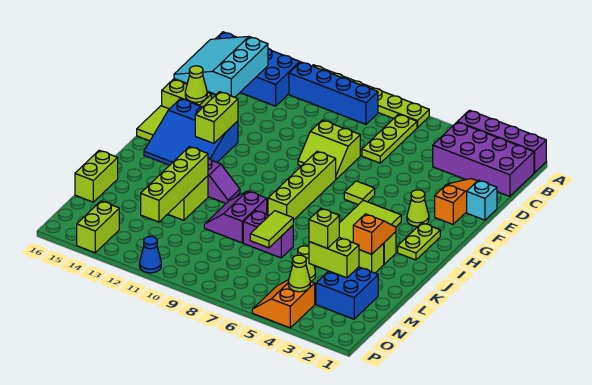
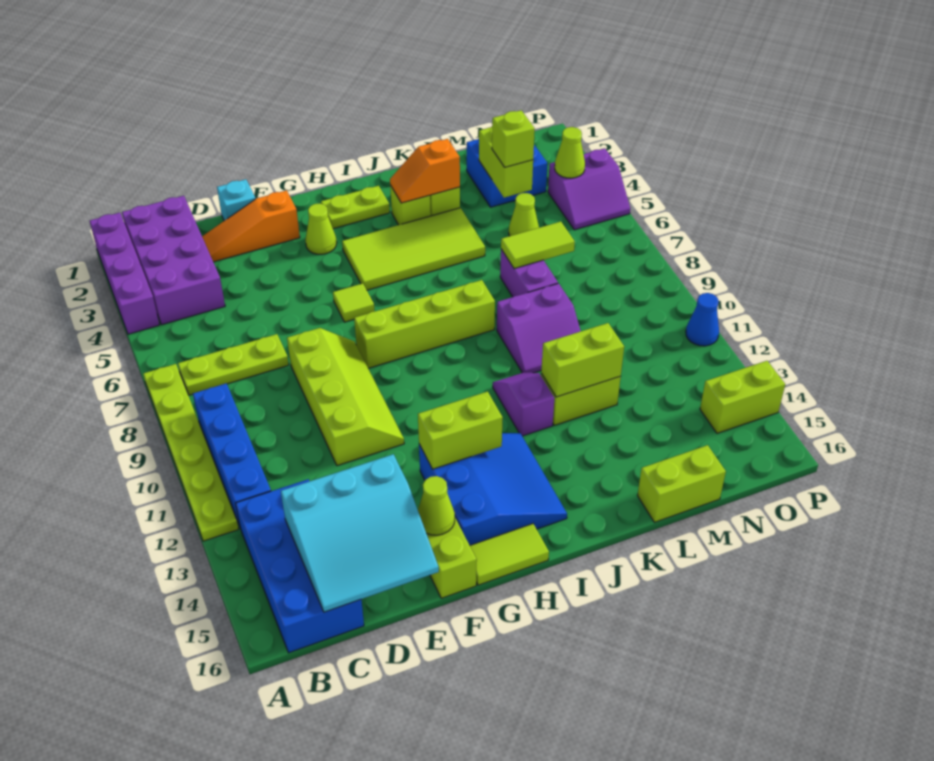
lime slope E8:F9 level 1 top E -> lime slope E8:F11 level 1 top E
lime brick K12:N12 level 2 -> lime brick K12:L12 level 2
orange slope O4:P5 level 1 top 4 -> purple slope O4:P5 level 1 top 4

